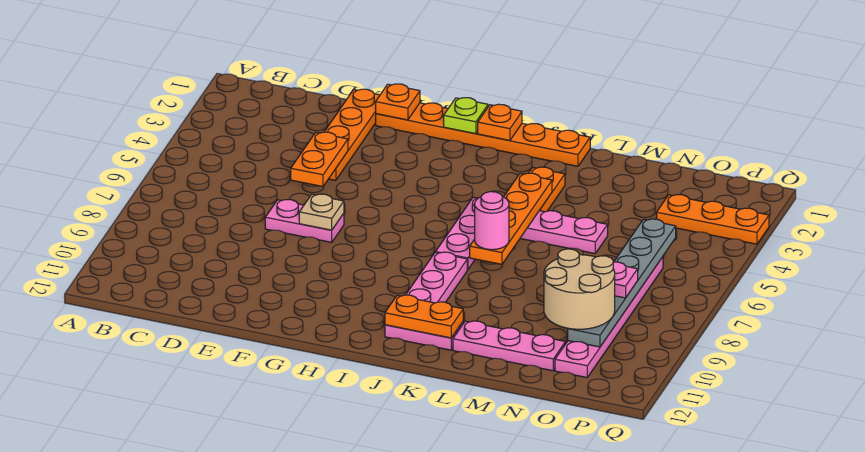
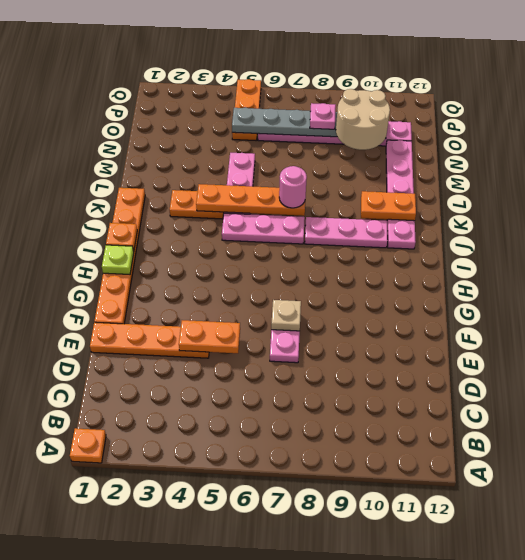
orange plate F1 level 2 -> orange plate A1 level 1
orange plate J11:K11 level 2 -> orange plate K10:K11 level 2
orange plate O3:Q3 level 1 -> orange plate O5:Q5 level 1

